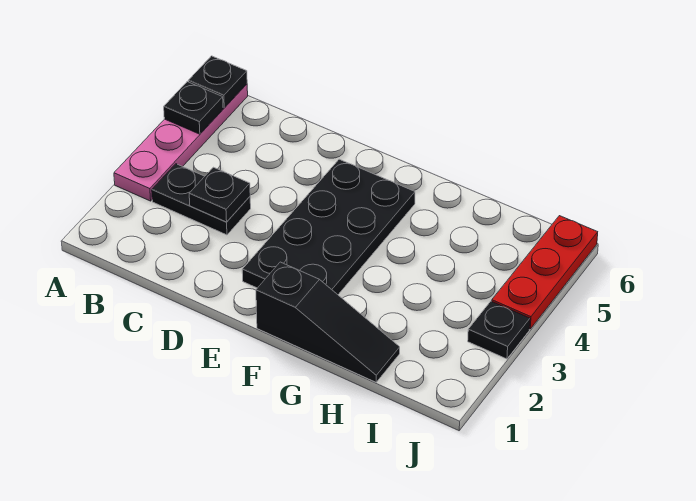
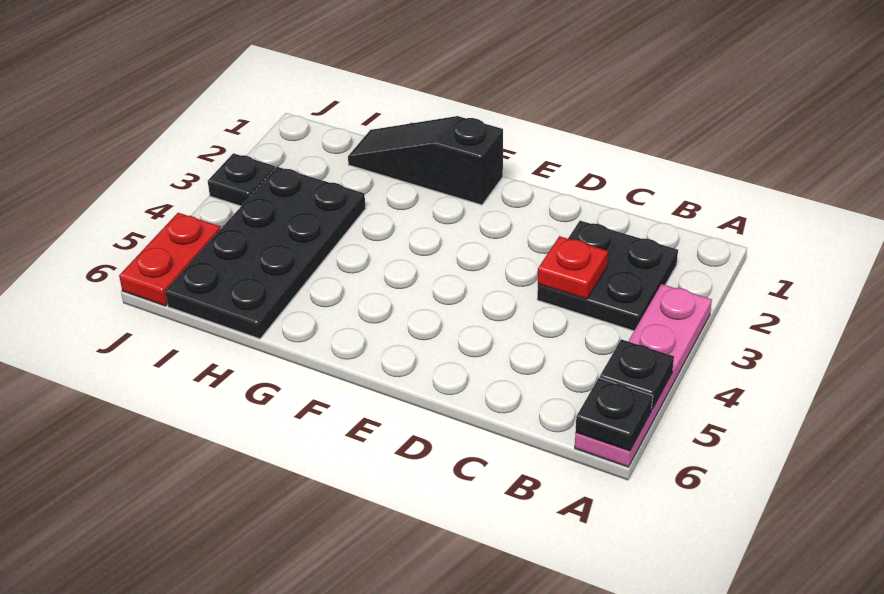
black plate B3:C3 level 1 -> black plate B2:C3 level 1
black plate C3 level 2 -> red plate C3 level 2
black plate E2:F5 level 1 -> black plate H3:I6 level 1
red plate J4:J6 level 1 -> red plate J5:J6 level 1

